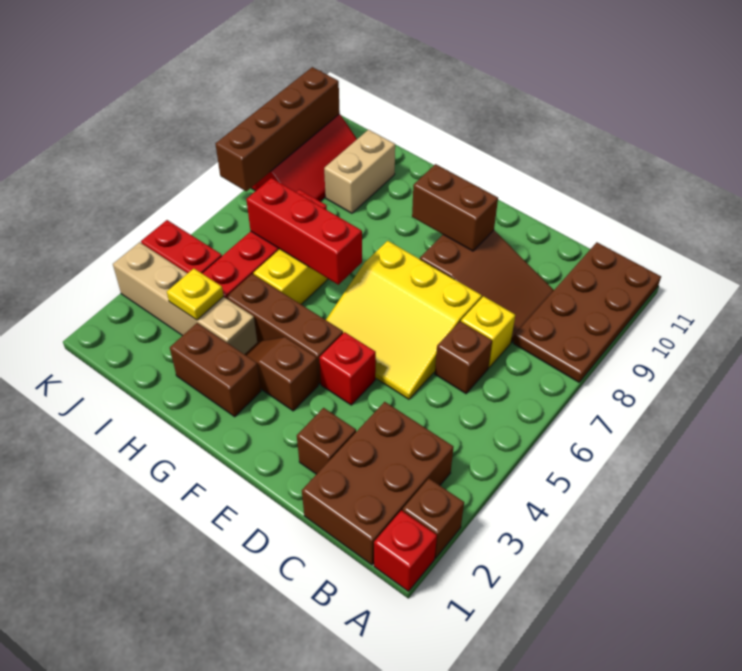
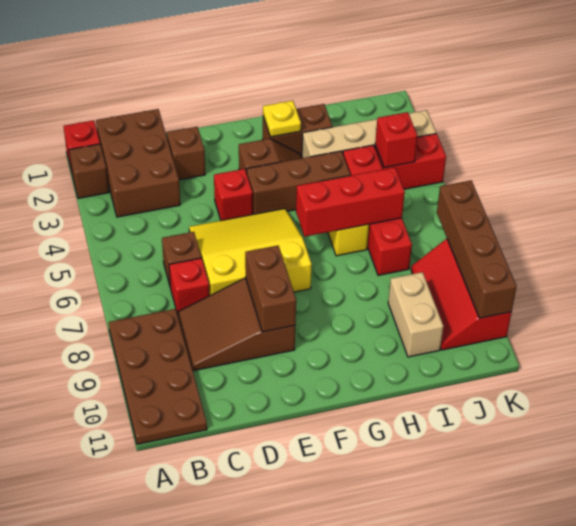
yellow brick C7 level 1 -> red brick C7 level 1
brown brick E9:F9 level 2 -> brown brick E8:E9 level 2
yellow plate I3 level 2 -> yellow plate G2 level 2
none -> red brick J4 level 2

